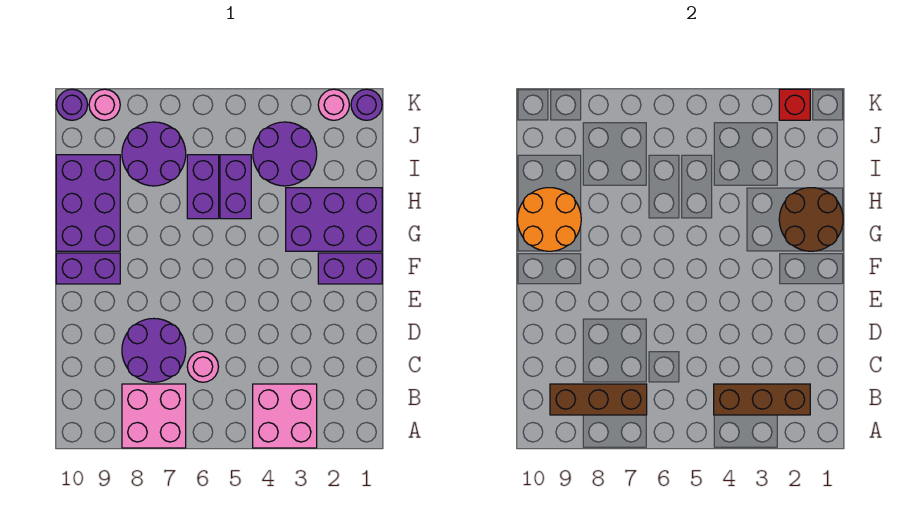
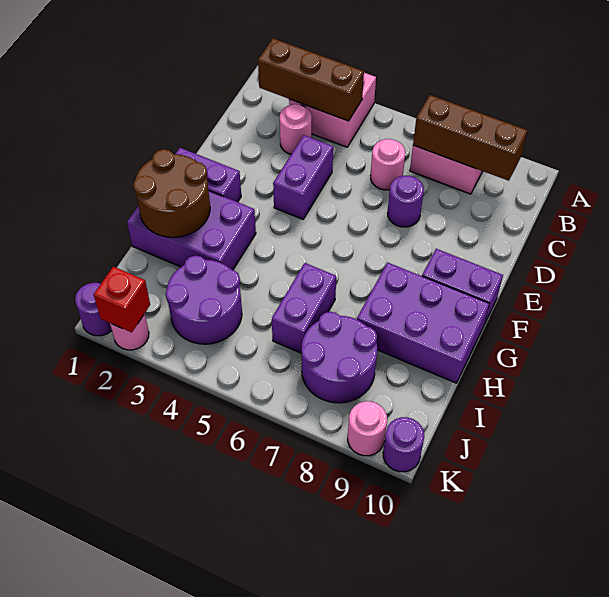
none -> pink round brick C3 level 1
purple round brick C7:D8 level 1 -> purple round brick D7 level 1
purple brick G9:I10 level 1 -> purple brick G8:H10 level 1
orange round brick G9:H10 level 2 -> none
purple brick H5:I5 level 1 -> purple brick D4:E4 level 1

